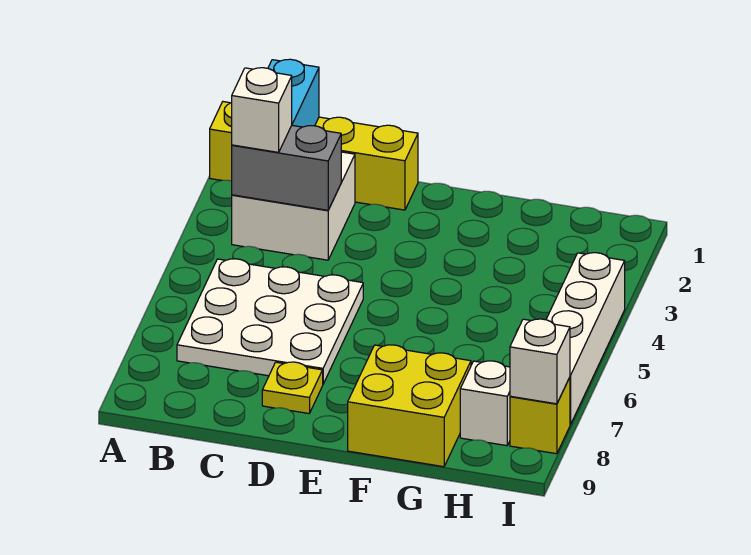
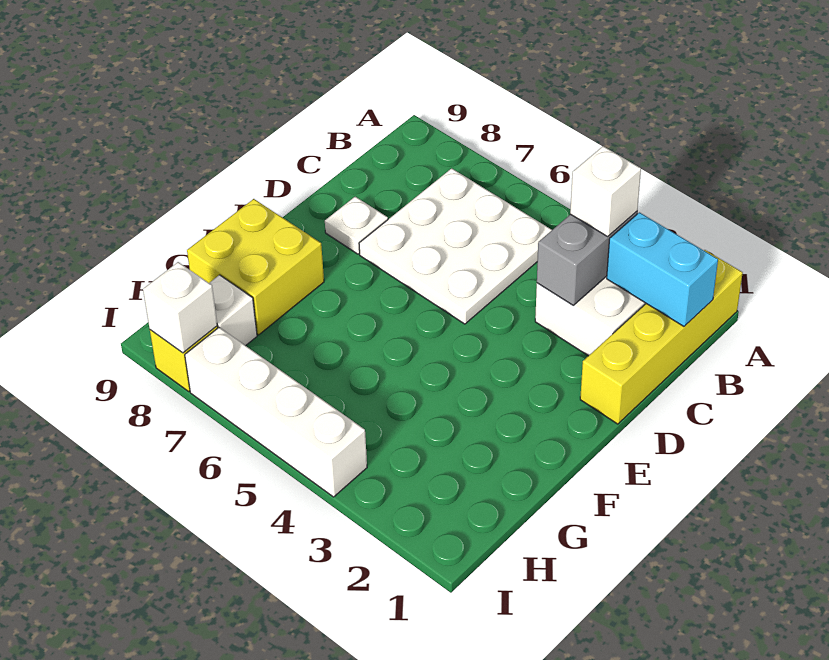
yellow plate D8 level 1 -> white plate D8 level 1

